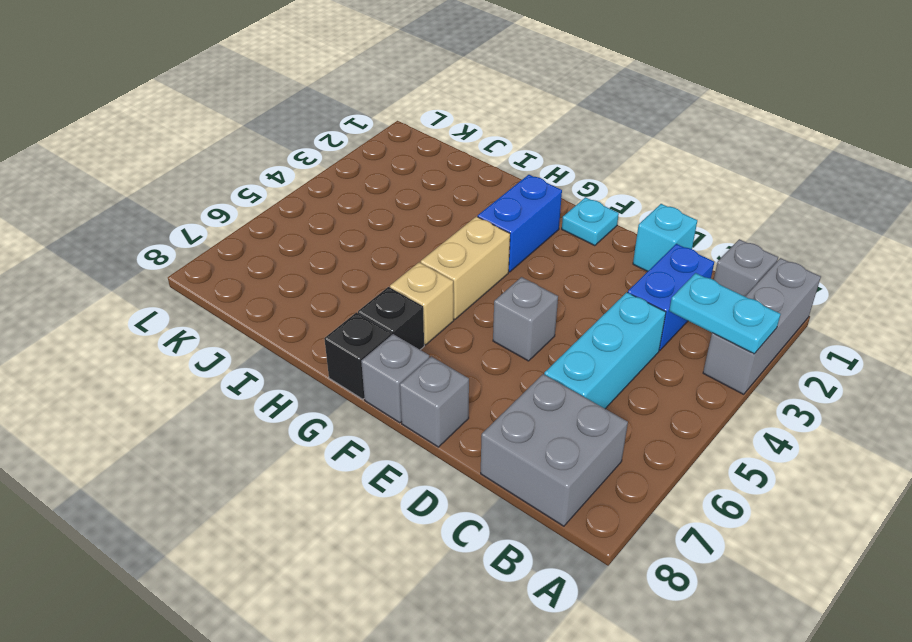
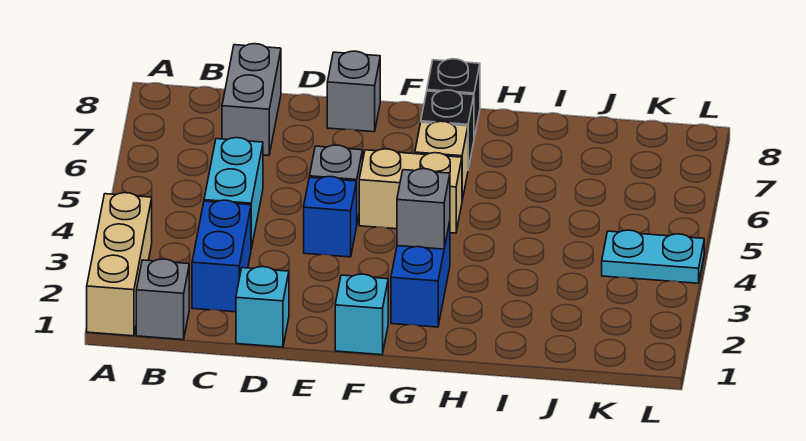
grey brick A1:A3 level 1 -> tan brick A1:A3 level 1
cyan plate A3:B3 level 2 -> cyan plate K4:L4 level 1
grey brick B7:C8 level 1 -> grey brick C7:C8 level 1
cyan brick C4:C6 level 1 -> cyan brick C4:C5 level 1
none -> blue brick E4 level 1
cyan plate F1 level 1 -> cyan brick F1 level 1
grey brick F8 level 1 -> grey brick G3 level 2
tan brick G4:G5 level 1 -> tan brick F5:G5 level 1

